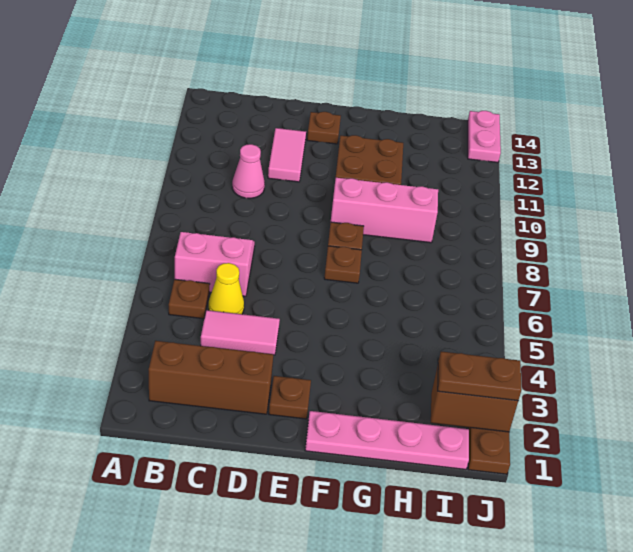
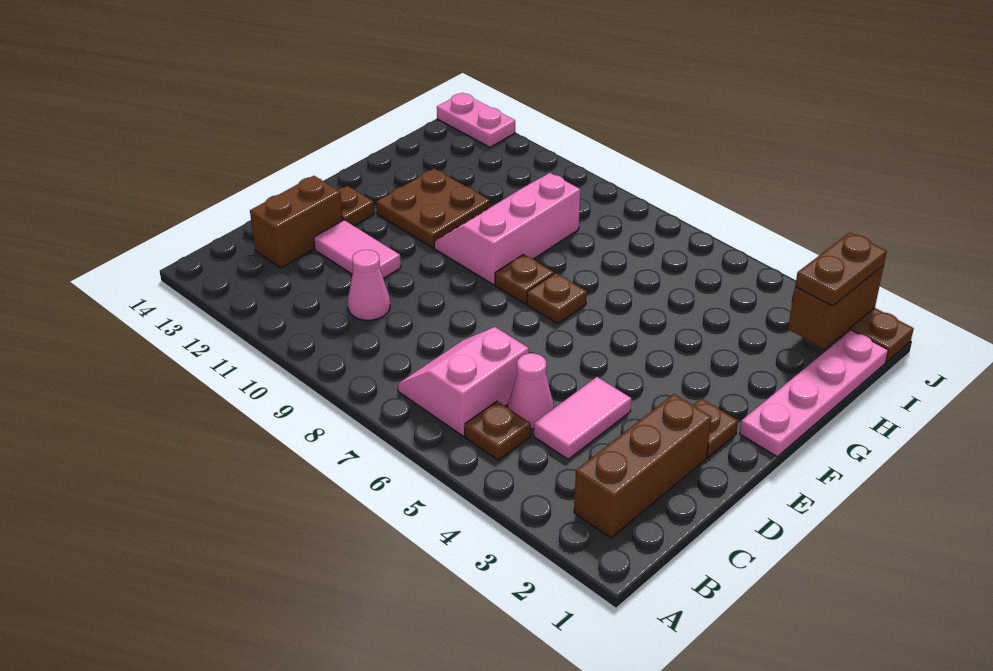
yellow cone C5 level 1 -> pink cone C5 level 1
none -> brown brick C13:D13 level 1

